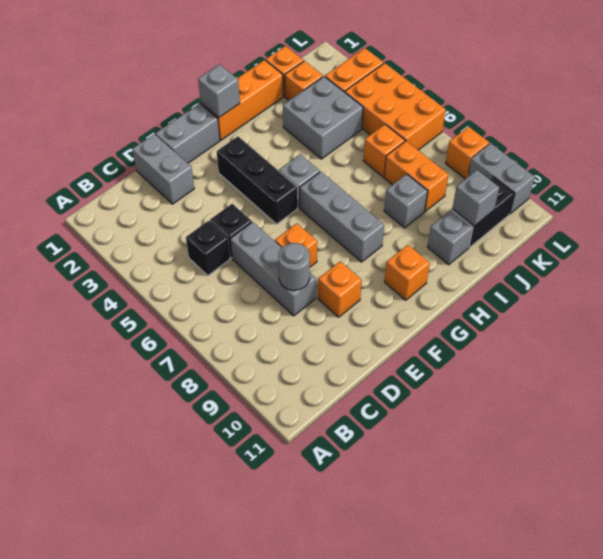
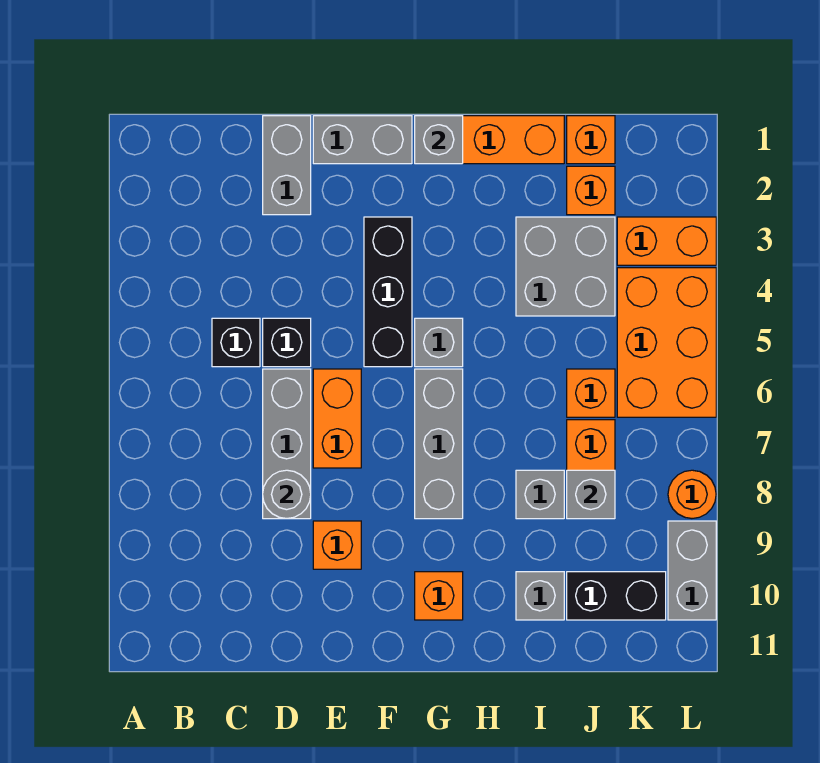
orange brick E7 level 1 -> orange brick E6:E7 level 1
grey brick J10 level 2 -> grey brick J8 level 2
orange brick L8 level 1 -> orange round brick L8 level 1

